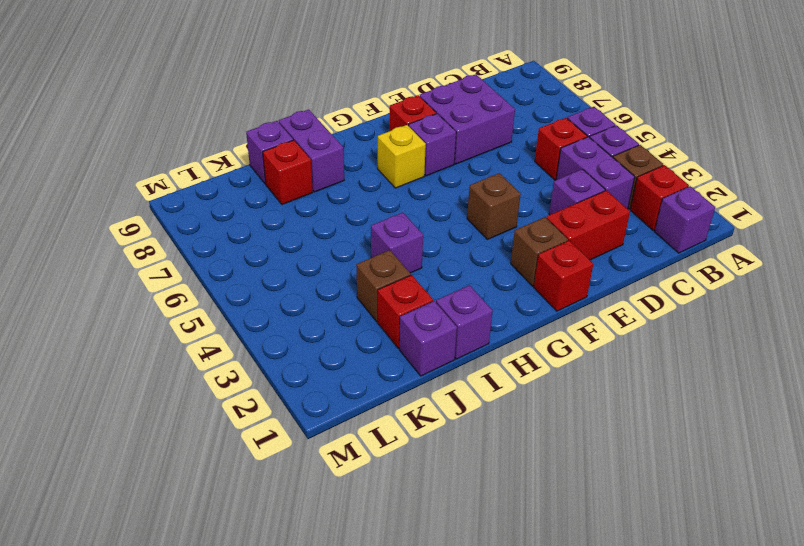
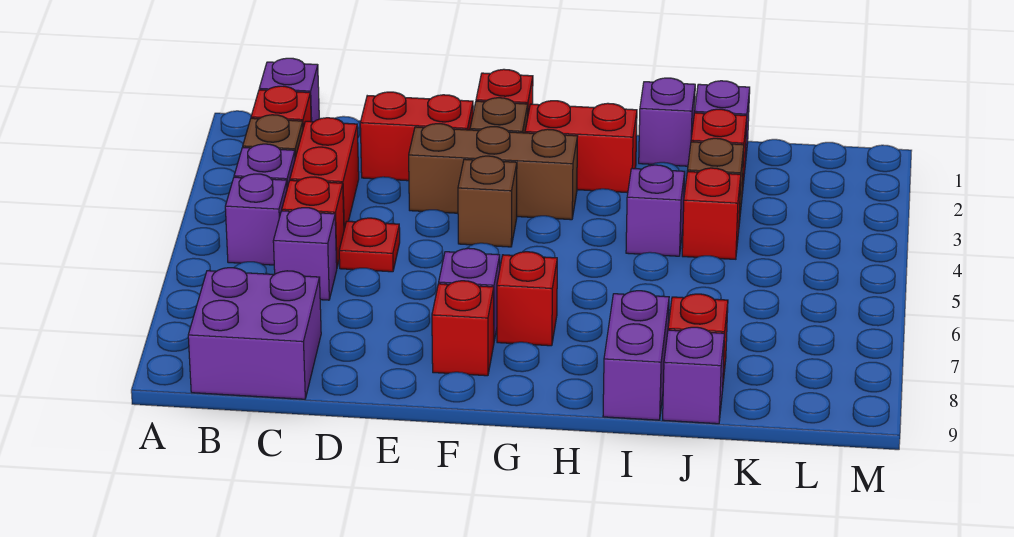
purple brick C3:C4 level 1 -> red brick C3:C4 level 1
purple brick D3 level 1 -> purple brick C6 level 1
none -> red plate D5 level 1
purple brick D7:E8 level 1 -> purple brick B8:C9 level 1
none -> brown brick E3:G3 level 1
none -> red brick G2:H2 level 1
yellow brick G7 level 1 -> red brick G7 level 1
none -> red brick J4 level 1

